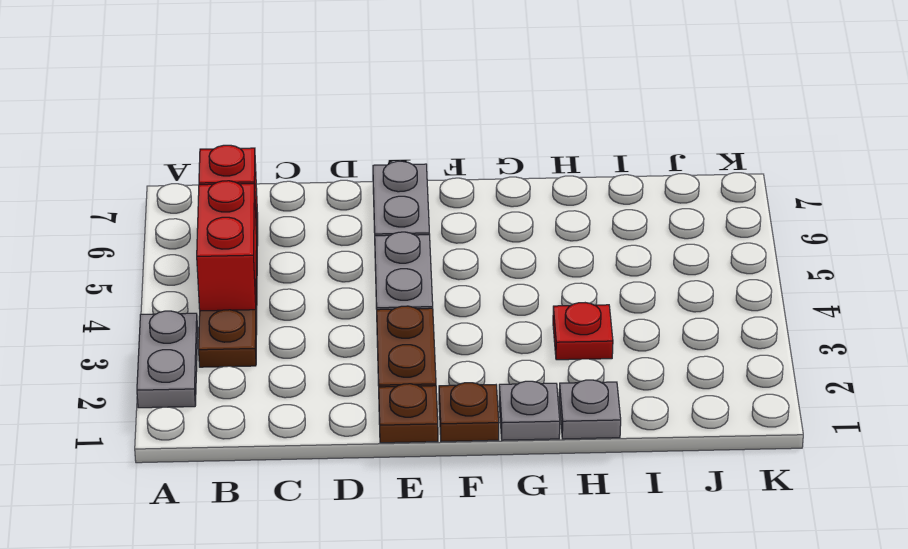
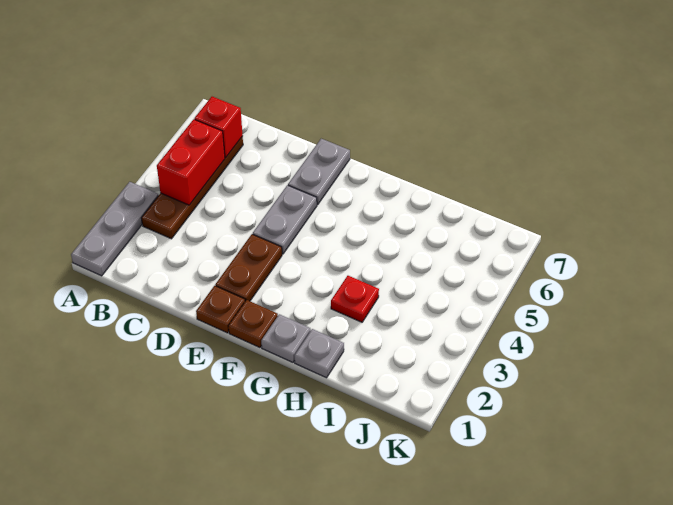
grey plate A2:A3 level 1 -> grey plate A1:A3 level 1

